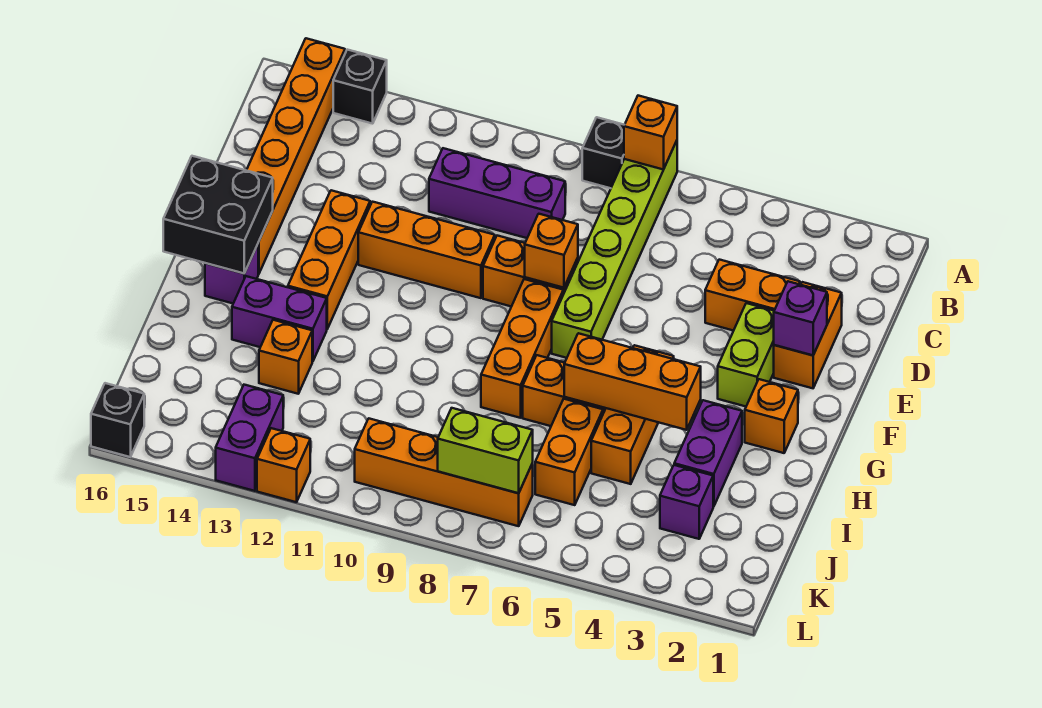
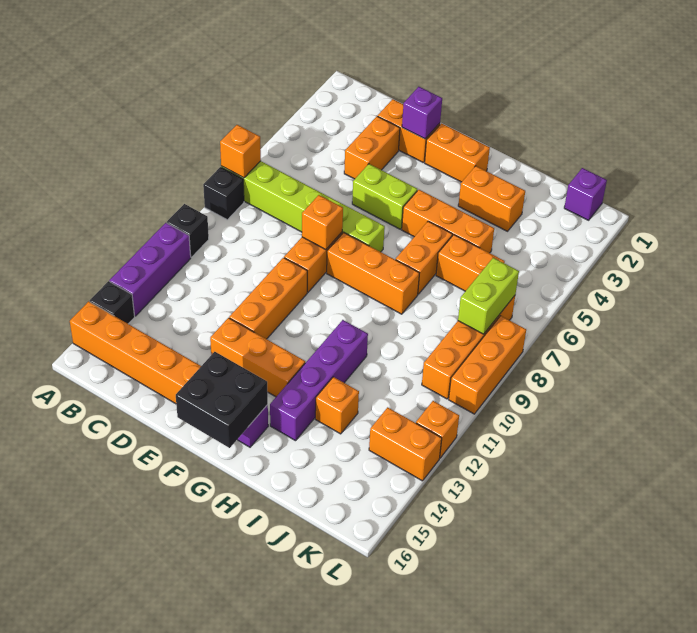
purple brick C9:C11 level 1 -> purple brick A11:A13 level 1
lime brick E3:F3 level 1 -> lime brick E5:F5 level 1
orange brick G2 level 1 -> orange brick F2:G2 level 1
purple brick H3:I3 level 1 -> orange brick H3:I3 level 1
orange brick H4:H6 level 2 -> orange brick L8:L10 level 1
purple brick H13:H14 level 1 -> purple brick H11:H14 level 1
purple brick J3 level 1 -> purple brick K1 level 1
purple brick K13:L13 level 1 -> orange brick K13:L13 level 1
black brick L16 level 1 -> black brick A10 level 1

